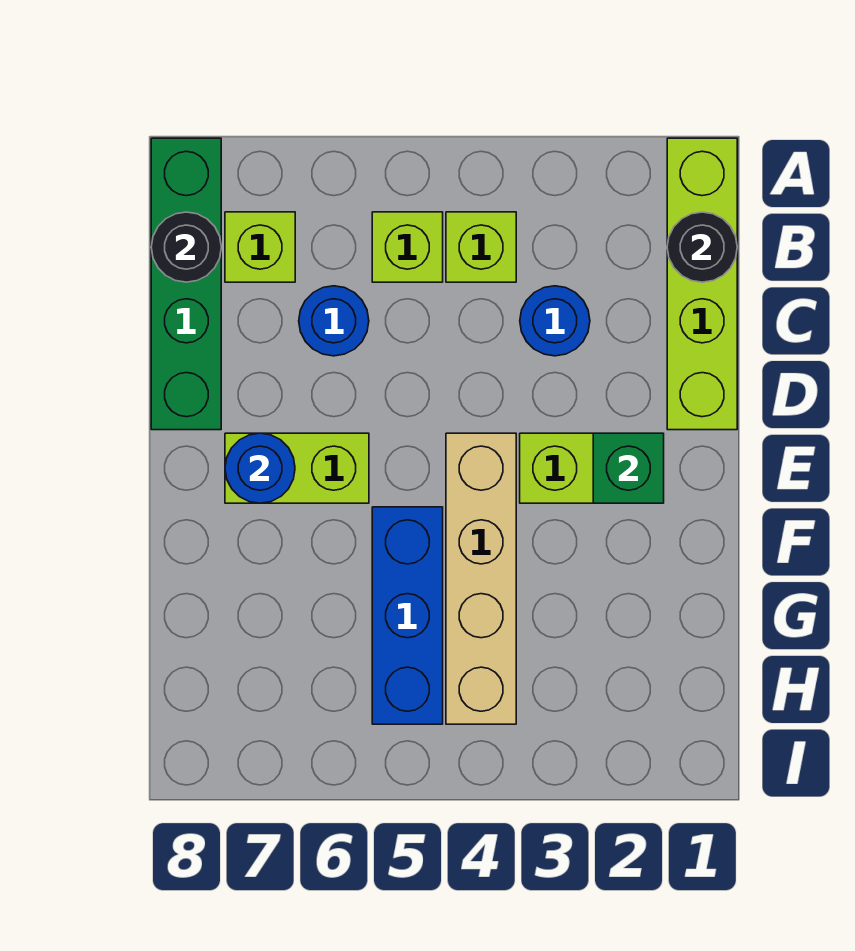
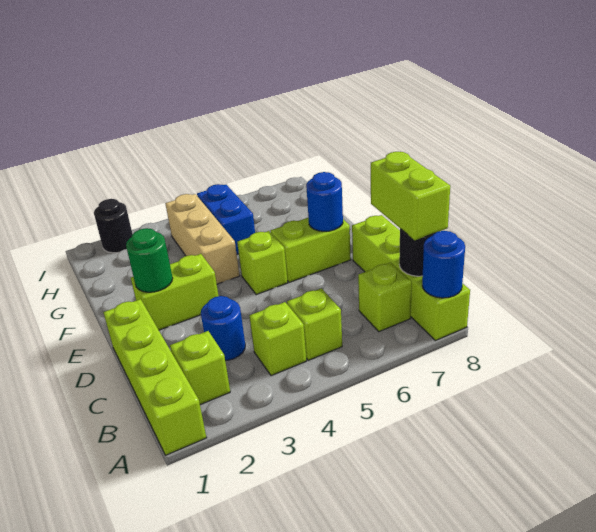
green brick A8:D8 level 1 -> lime brick A8:D8 level 1
black round brick B1 level 2 -> black round brick I2 level 1
none -> lime brick B2 level 1
none -> lime brick B8:C8 level 3
blue round brick C6 level 1 -> blue round brick A8 level 2
green brick E2 level 2 -> green round brick E2 level 2
tan brick E4:H4 level 1 -> tan brick F4:H4 level 1
none -> lime brick E5 level 1
blue brick F5:H5 level 1 -> blue brick G5:H5 level 1

